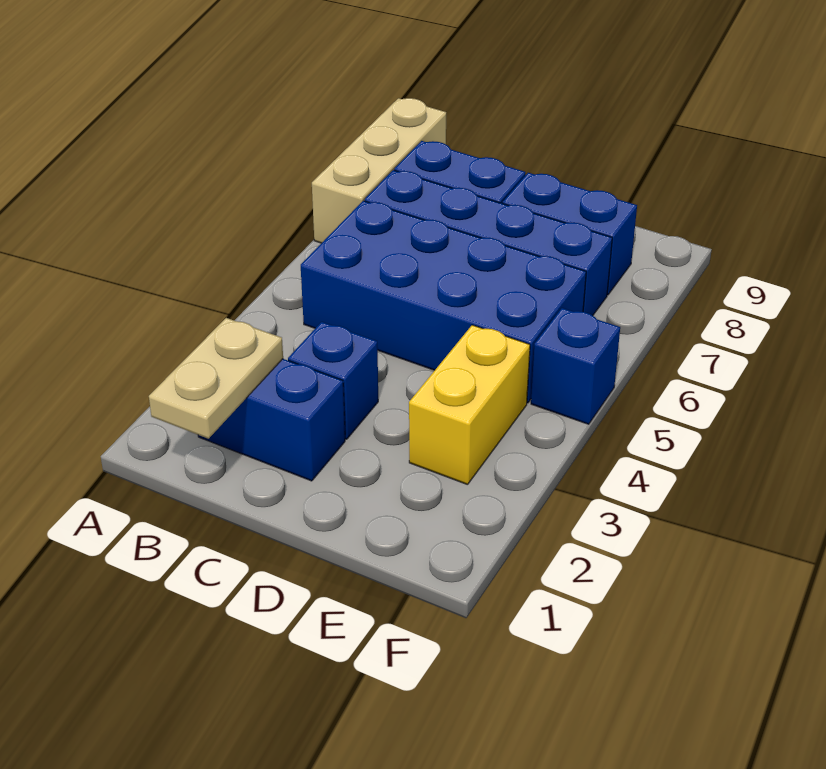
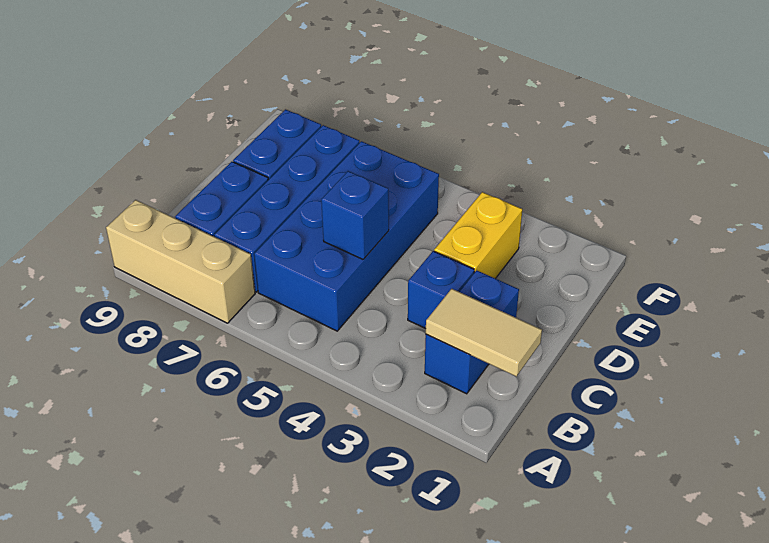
tan plate B1:B2 level 2 -> tan tile B1:B2 level 2
yellow brick E3:E4 level 1 -> yellow brick D3:E3 level 1
blue brick F5 level 1 -> blue brick C5 level 2

